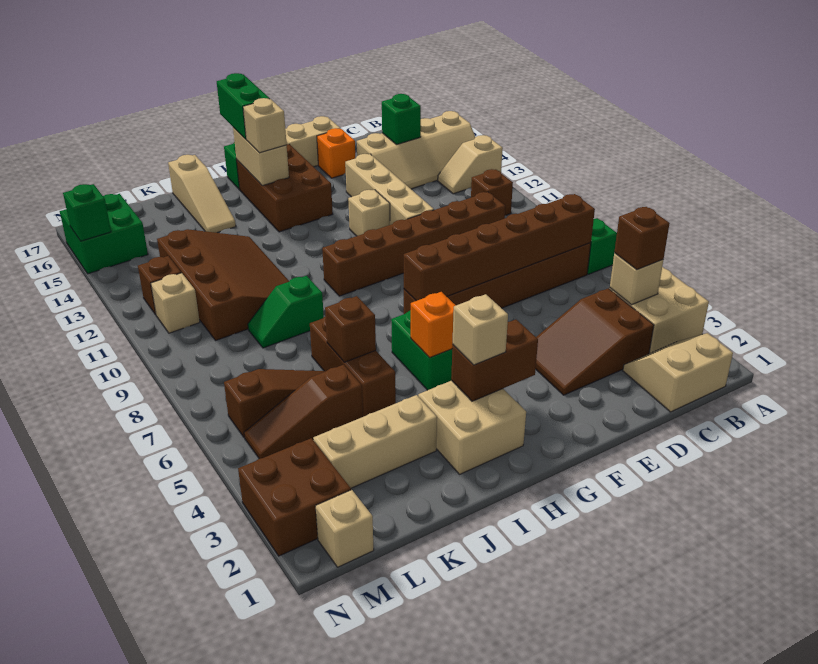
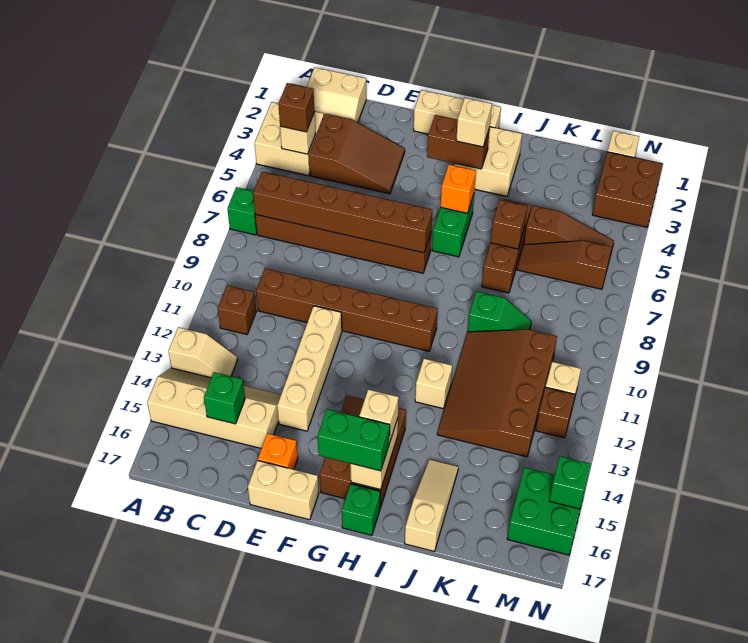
tan brick F12 level 1 -> tan brick I12 level 1
green brick H16:H17 level 3 -> green brick G16:H16 level 3
tan brick J3:L3 level 1 -> tan brick F1:H1 level 1

